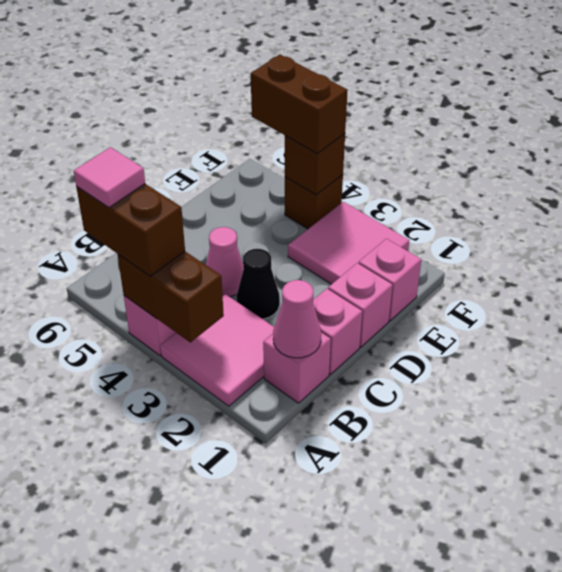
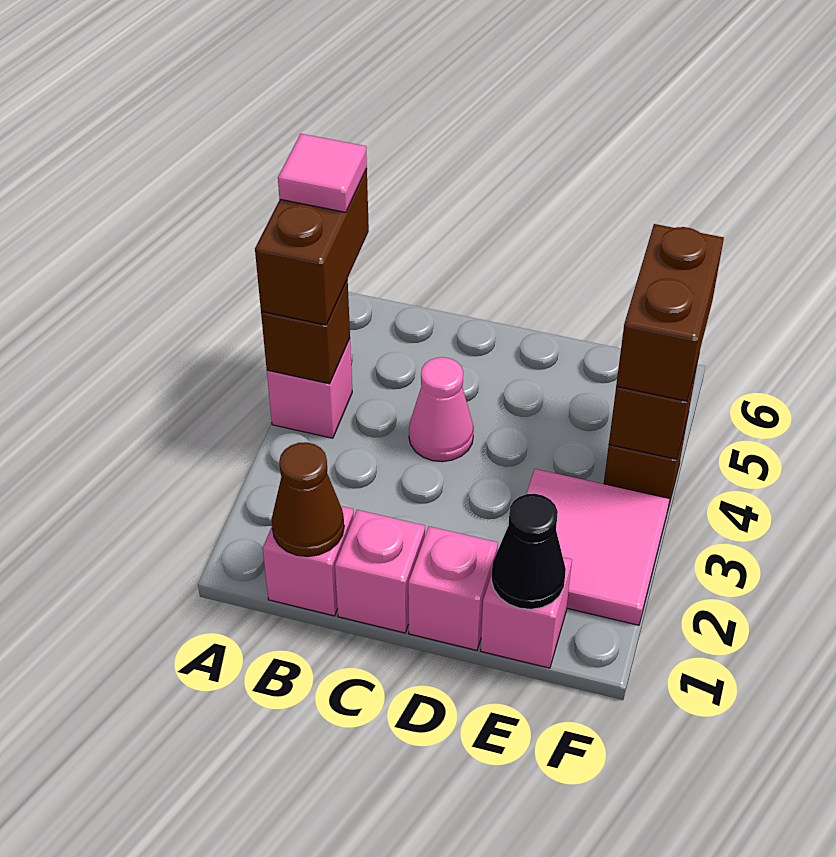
pink tile A2:B3 level 1 -> none
brown brick A3:A4 level 2 -> brown brick A4 level 2
pink cone B1 level 2 -> brown cone B1 level 2
black cone C3 level 1 -> black cone E1 level 2

